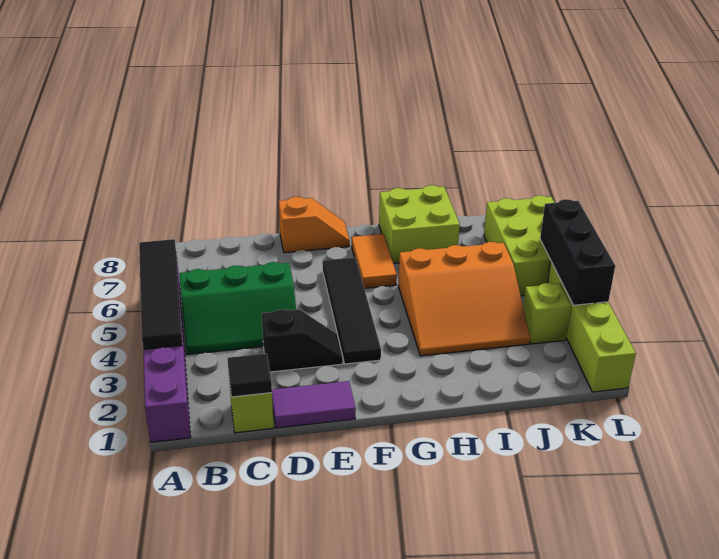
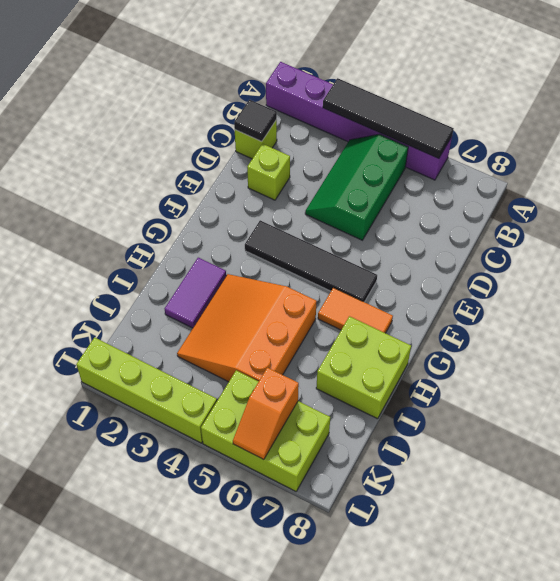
purple tile D1:E1 level 1 -> purple tile H2:I2 level 1
black slope D3:E3 level 1 top D -> none
orange slope E8:F8 level 1 top E -> orange slope K6:L6 level 2 top K
lime brick K3 level 1 -> lime brick D2 level 1
black brick L3:L5 level 2 -> none

